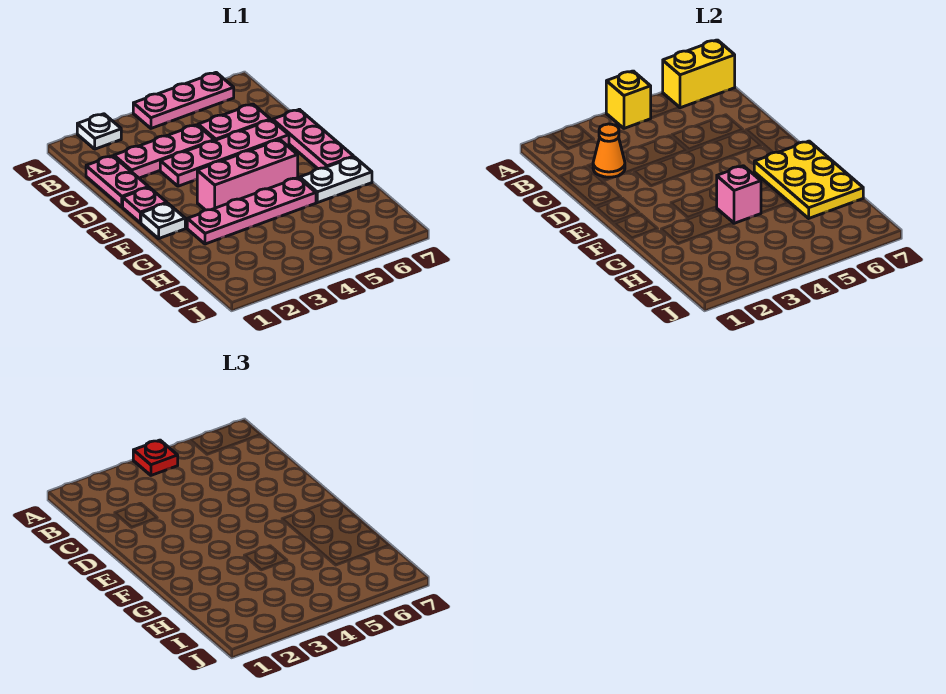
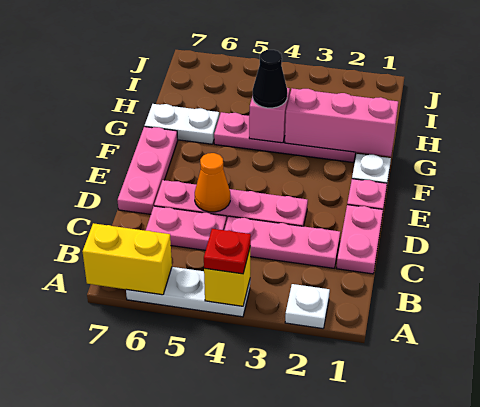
pink plate A4:A6 level 1 -> white plate A4:A6 level 1
orange cone C2 level 2 -> orange cone D5 level 2
pink brick F3:F5 level 1 -> pink brick G1:G3 level 2
yellow plate F6:H7 level 2 -> none
none -> black cone G4 level 3

